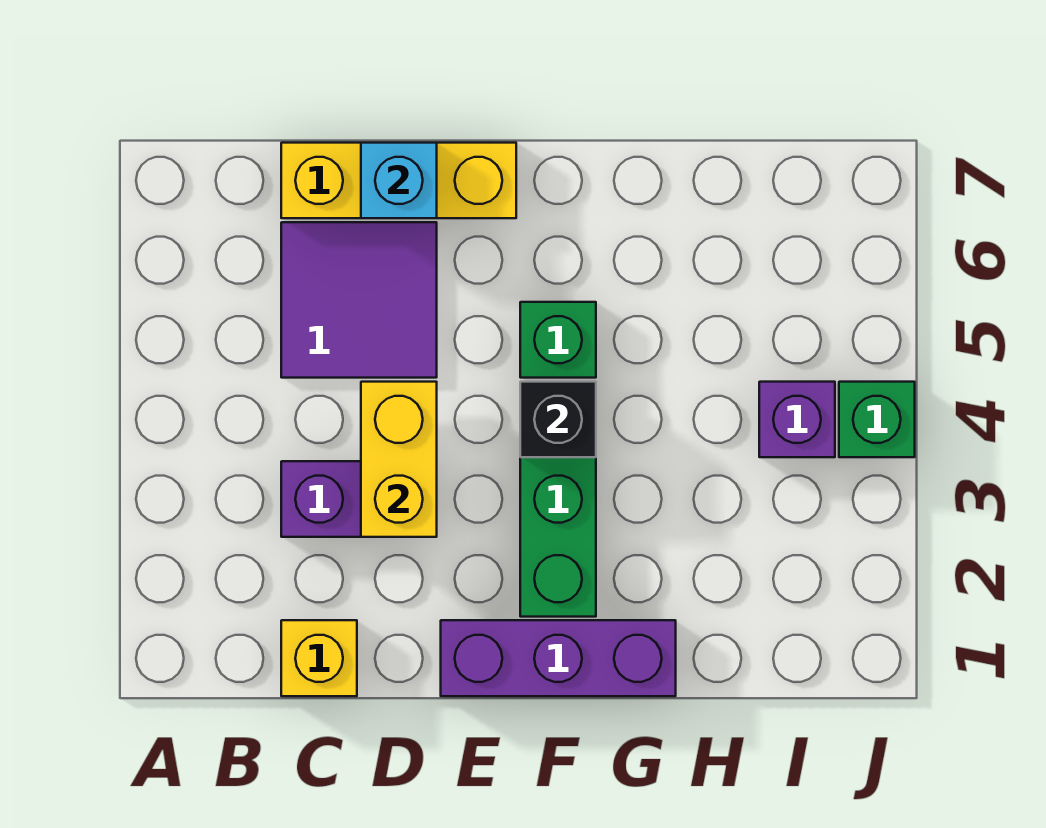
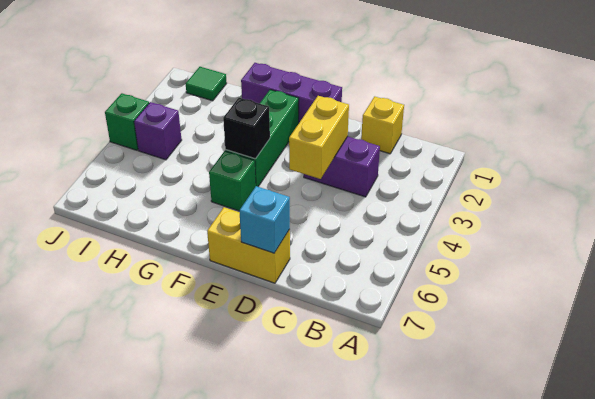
purple tile C5:D6 level 1 -> none
yellow brick C7:E7 level 1 -> yellow brick D7:E7 level 1
none -> green tile I1 level 1

